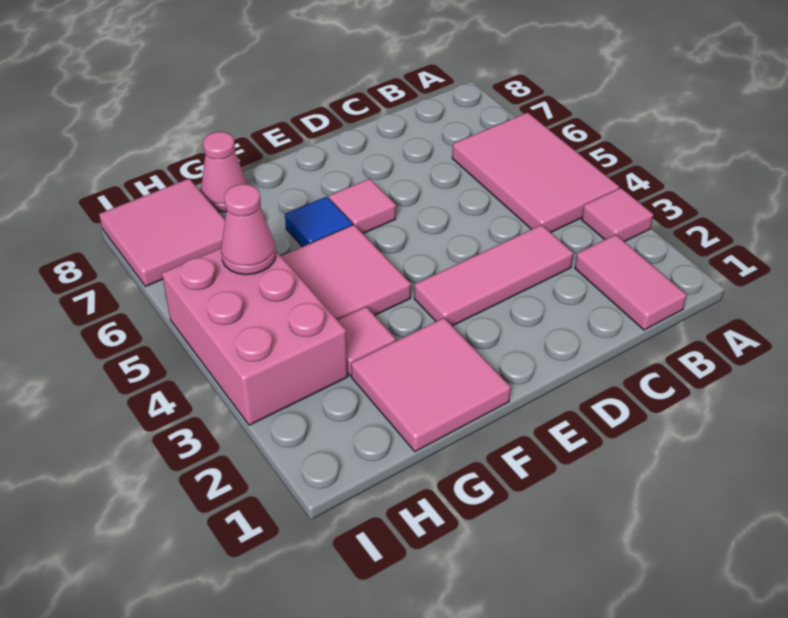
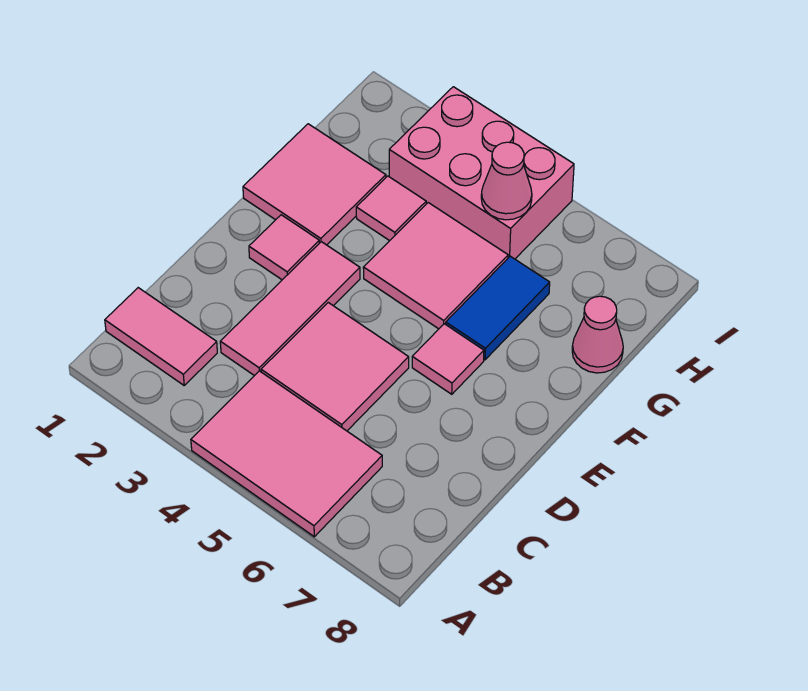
pink tile A3 level 1 -> pink tile E2 level 1
blue tile F6 level 1 -> blue tile F6:G6 level 1
pink tile H7:I8 level 1 -> pink tile C4:D5 level 1

